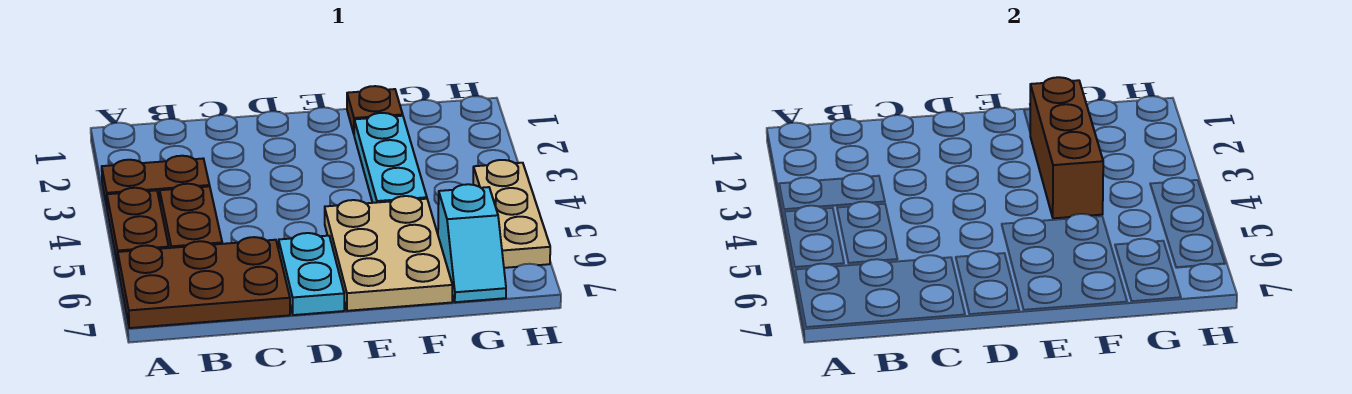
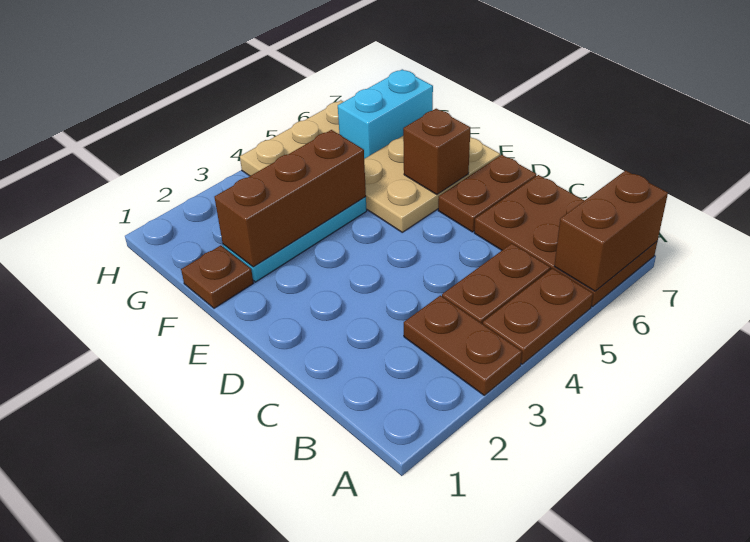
none -> brown brick A6:A7 level 2
cyan plate D6:D7 level 1 -> brown plate D6:D7 level 1
none -> brown brick E6 level 2
cyan slope G6:G7 level 1 top 6 -> cyan brick G6:G7 level 1

